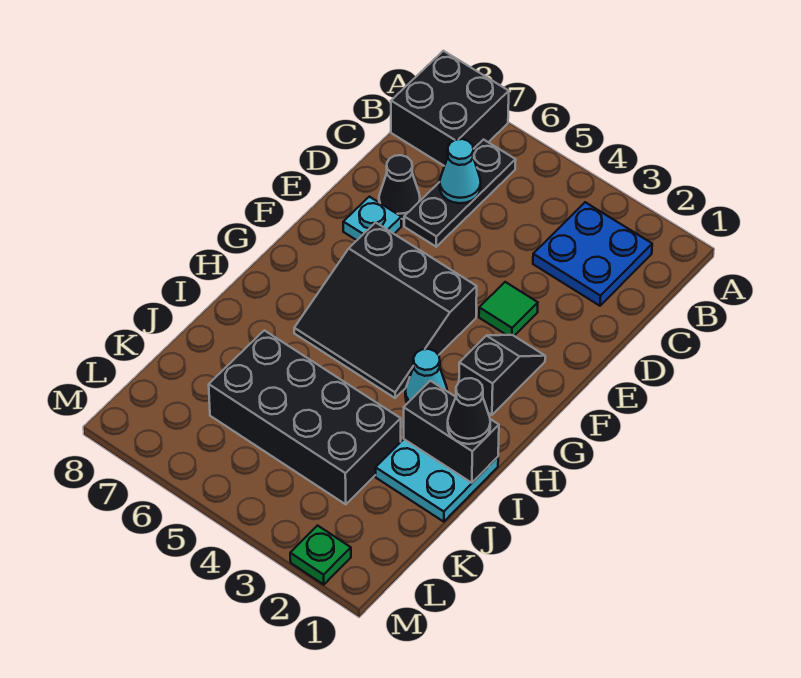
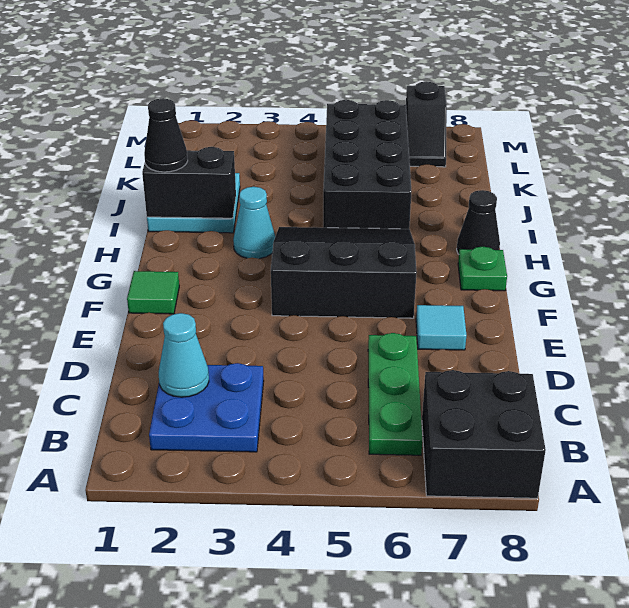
black plate B6:D6 level 1 -> green plate B6:D6 level 1
cyan cone C6 level 2 -> cyan cone C2 level 2
black cone D7 level 1 -> black cone H8 level 1
green tile E3 level 1 -> green tile F1 level 1
cyan plate E7 level 1 -> cyan tile E7 level 1
black slope F2:G2 level 1 top G -> black slope L7:M7 level 1 top M
black brick J3:K6 level 1 -> black brick I5:L6 level 1
green plate M2 level 1 -> green plate G8 level 1

